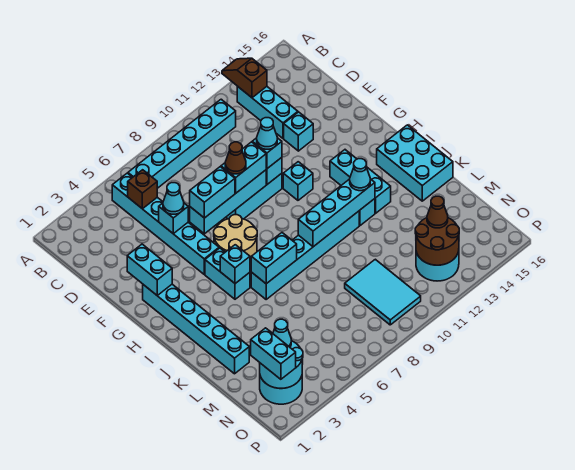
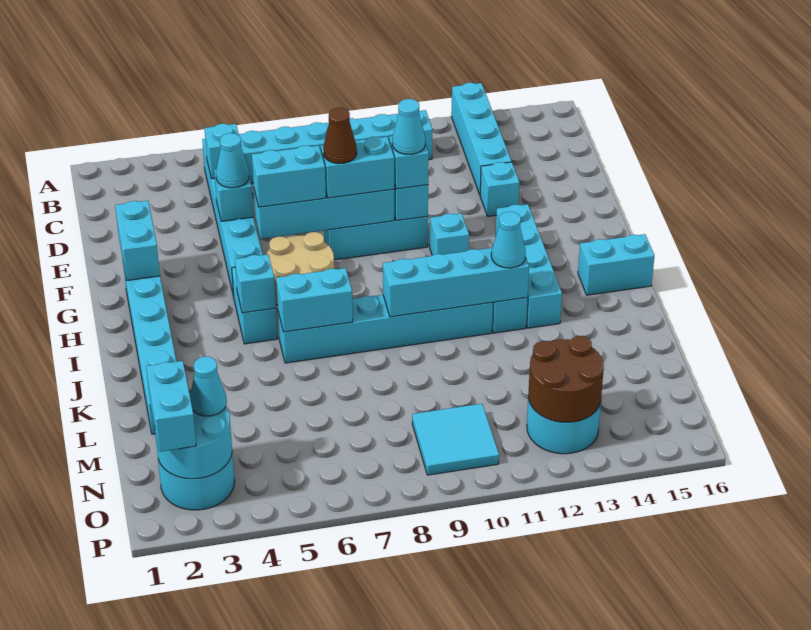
brown slope A13:B13 level 2 top B -> none
cyan brick B13:D13 level 1 -> cyan brick A13:D13 level 1
brown brick C5 level 2 -> cyan brick C5 level 2
cyan brick H13:J13 level 1 -> cyan brick G13:J13 level 1
cyan brick I15:K16 level 1 -> cyan brick I15:I16 level 1
cyan tile M9:O10 level 1 -> cyan tile N9:O10 level 1
brown cone N13 level 3 -> none

